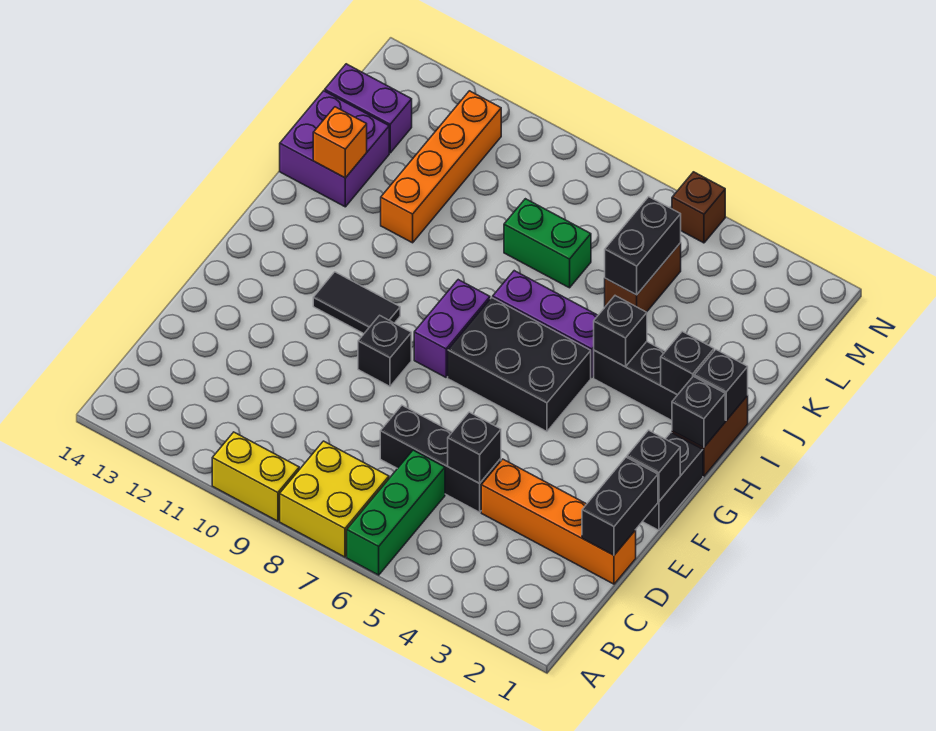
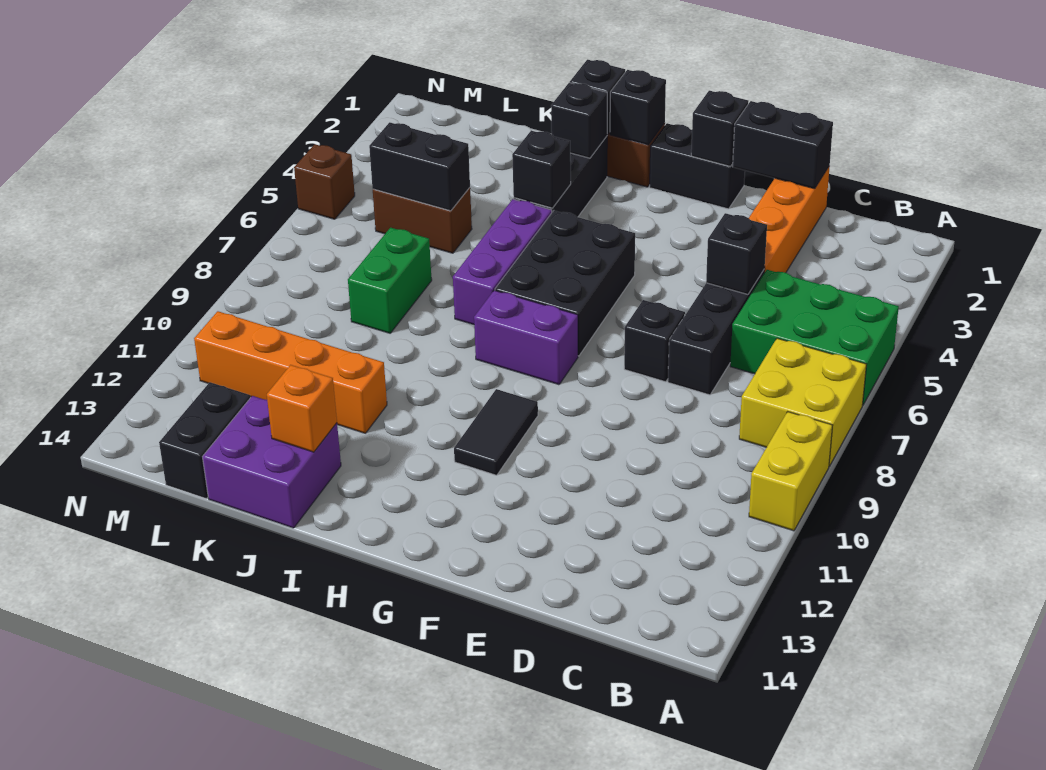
green brick A6:C6 level 1 -> green brick A5:C6 level 1
black brick F9 level 1 -> black brick E7 level 1
purple brick L13:L14 level 1 -> black brick L13:L14 level 1

